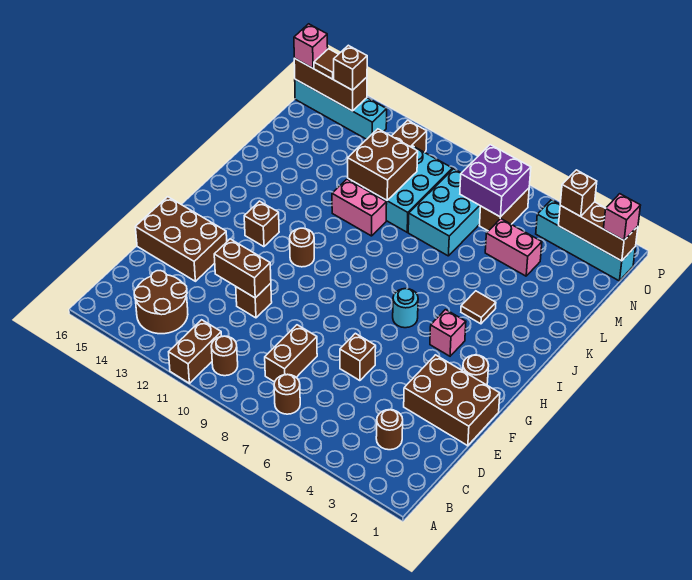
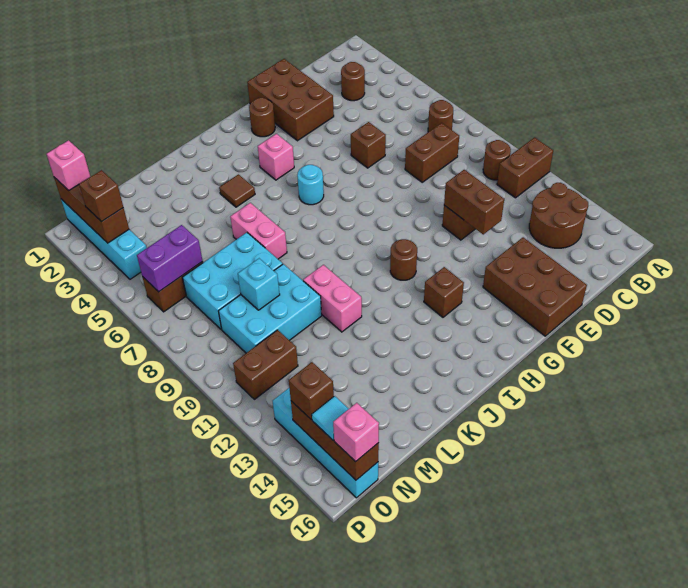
brown brick L10:M11 level 2 -> none
pink brick M4:M5 level 1 -> pink brick K6:K7 level 1
none -> cyan brick M9 level 2
purple brick N6:O7 level 2 -> purple brick N6:O6 level 2
brown tile O15 level 3 -> cyan tile O15 level 3

